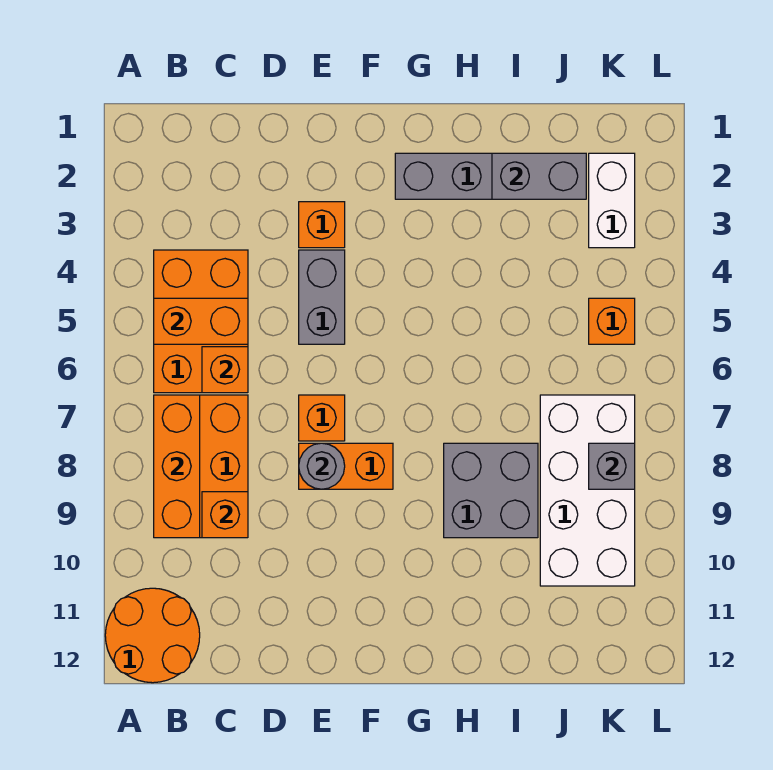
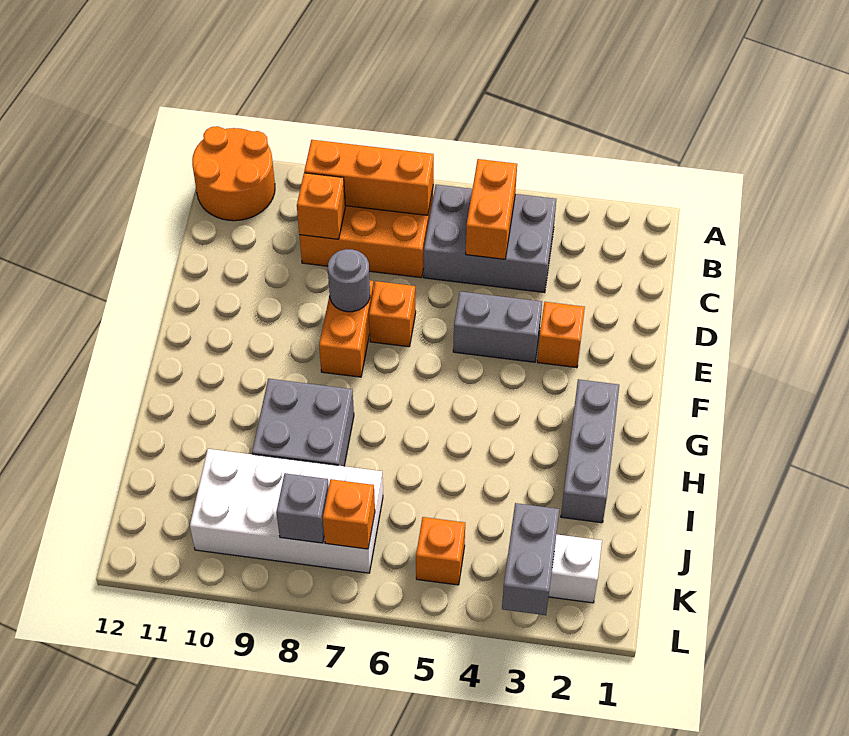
orange brick B4:C6 level 1 -> grey brick B4:C6 level 1
orange brick C6 level 2 -> orange brick K7 level 2
grey brick I2:J2 level 2 -> grey brick K3:L3 level 2

